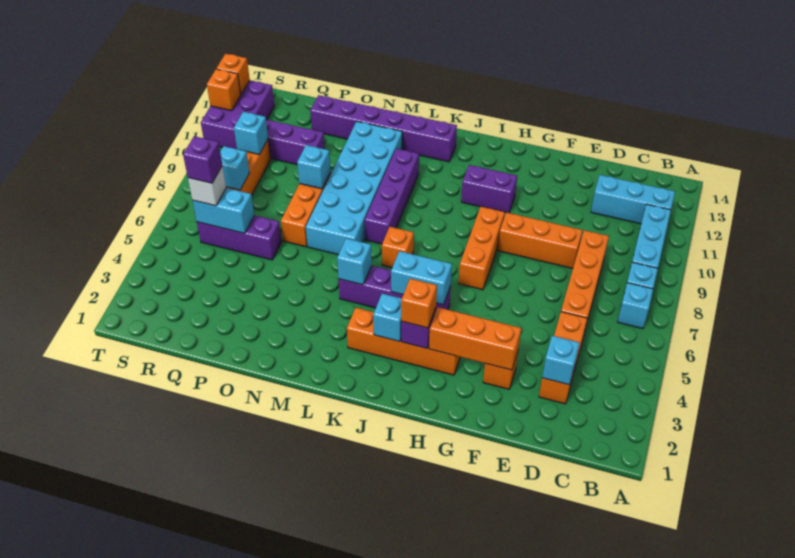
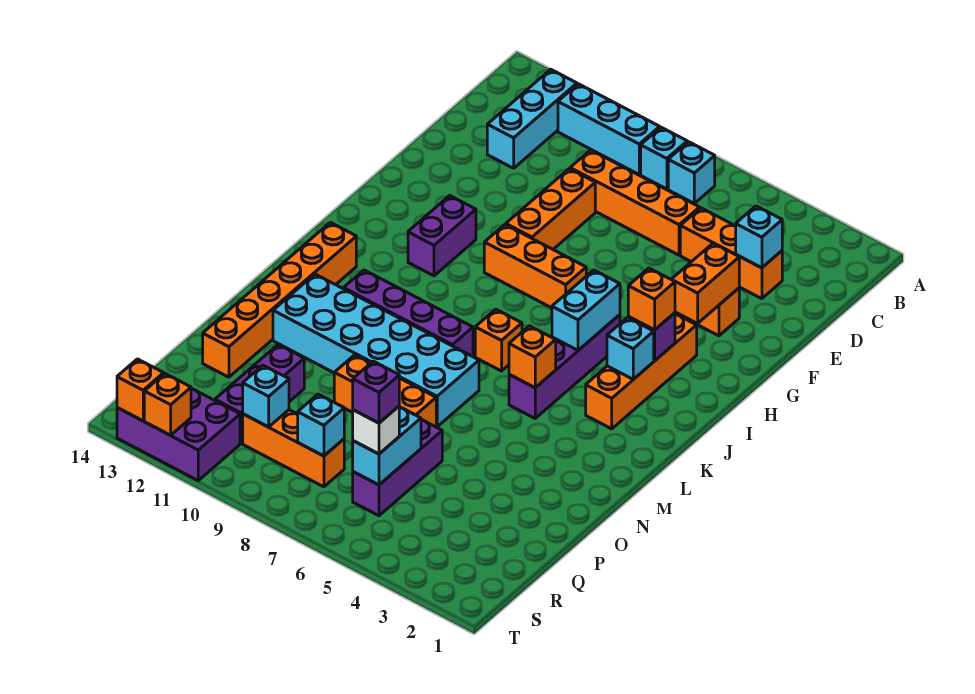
orange brick F3:H3 level 2 -> orange brick F3:G3 level 2
purple brick K13:P13 level 1 -> orange brick K13:P13 level 1
cyan brick L5 level 2 -> orange brick L5 level 2
cyan brick O9 level 2 -> none

